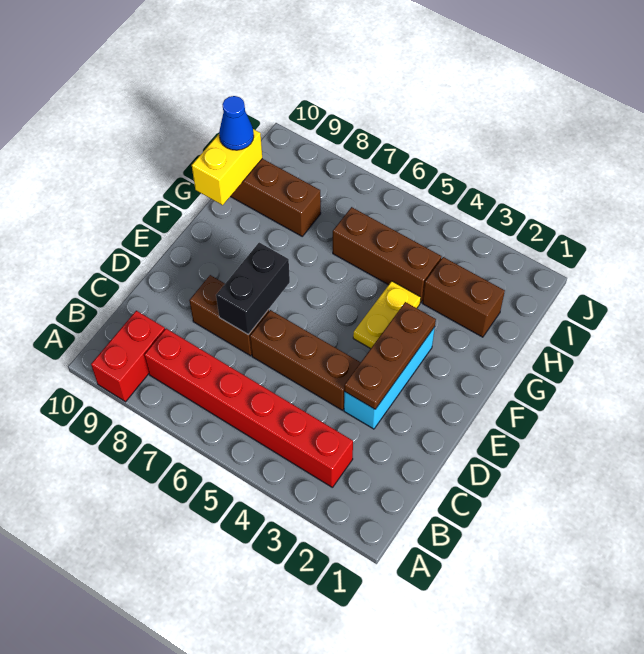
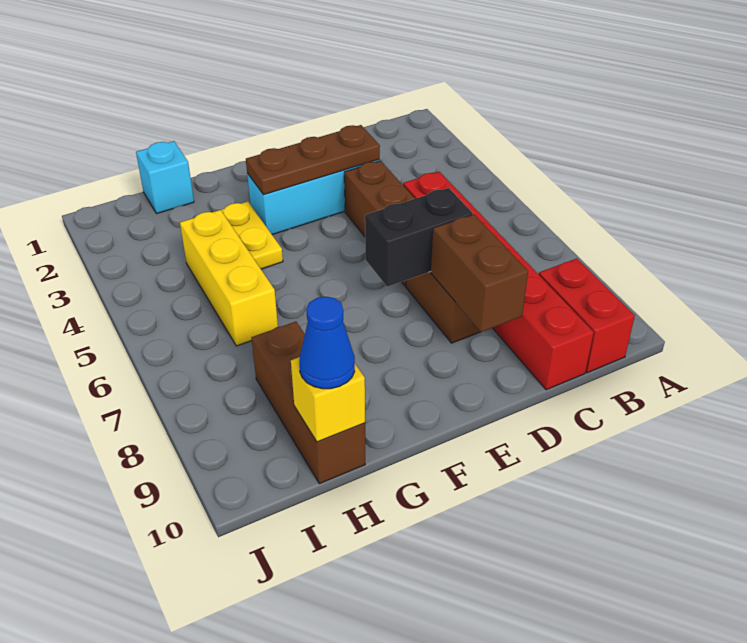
red brick A9:B9 level 1 -> red brick B9:B10 level 1
red brick B3:B8 level 1 -> red brick C5:C10 level 1
yellow plate F4:G4 level 1 -> yellow plate G3:G4 level 1
yellow brick G10:H10 level 2 -> yellow brick H10 level 2
none -> cyan brick H1 level 1
brown brick H2:H3 level 1 -> brown brick D8:D9 level 2
brown brick H4:H6 level 1 -> yellow brick H4:H6 level 1

